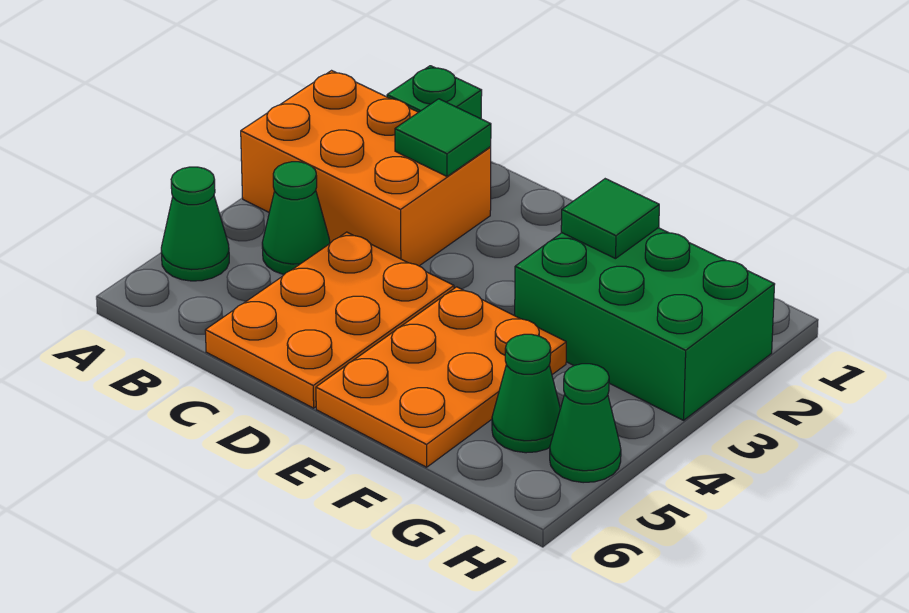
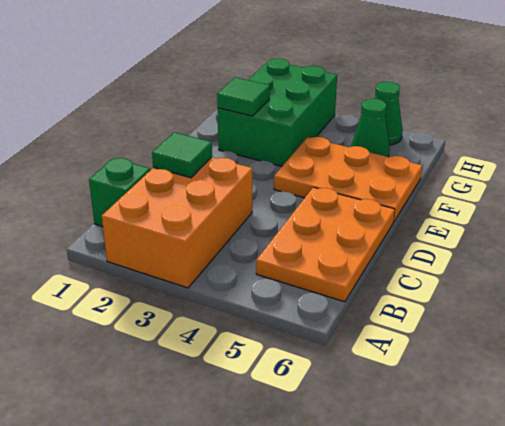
green cone A5 level 1 -> none
green cone B4 level 1 -> none
orange plate C4:D6 level 1 -> orange plate B5:D6 level 1

